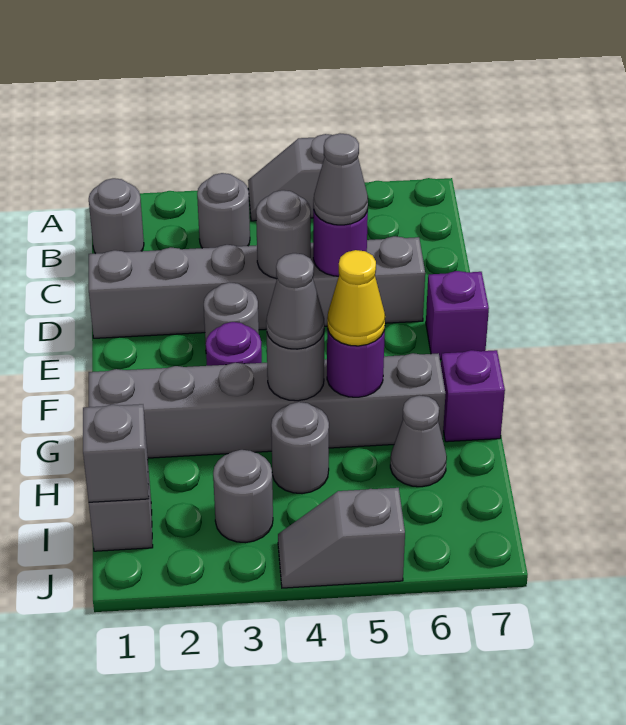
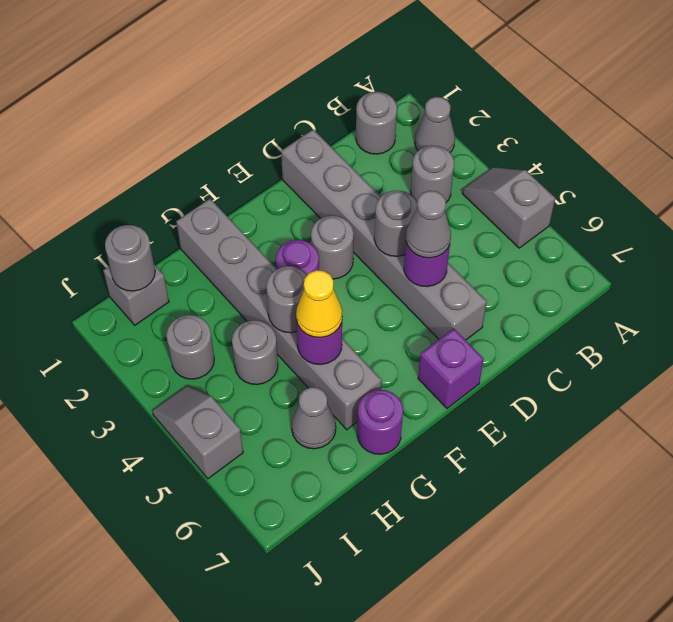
grey cone G4 level 3 -> grey cone A2 level 1
purple brick G7 level 1 -> purple round brick G7 level 1
grey brick I1 level 2 -> grey round brick I1 level 2

